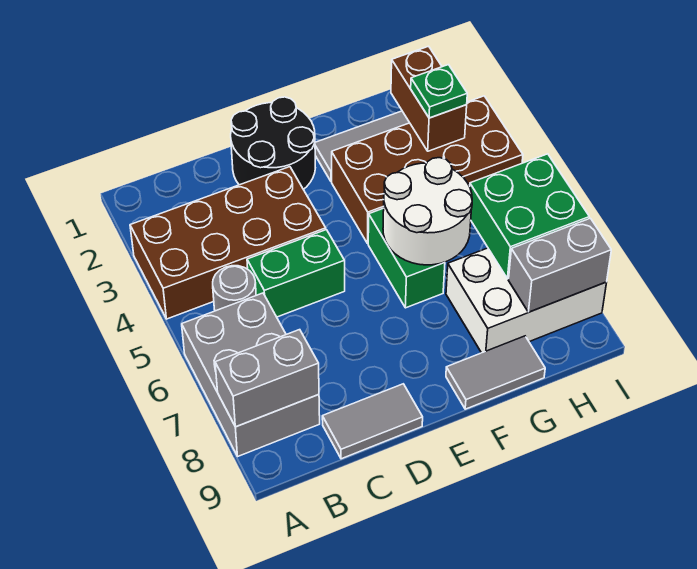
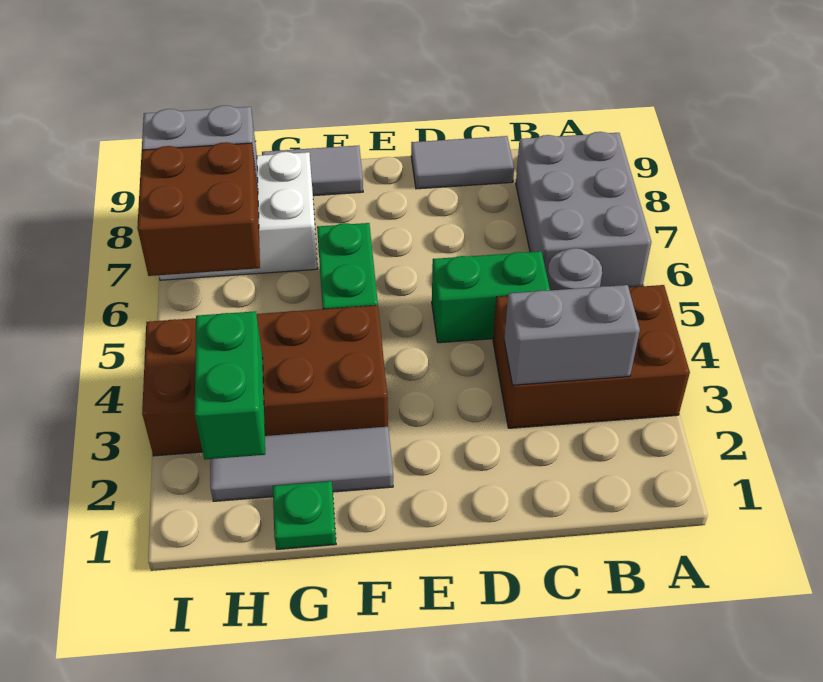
brown brick A3:D4 level 1 -> brown brick A3:C4 level 1
grey brick A8:B8 level 2 -> grey brick B3:C3 level 2
black round brick D1:E2 level 1 -> none
white round brick F5:G6 level 2 -> none
brown brick H2:H3 level 2 -> green brick H2:H3 level 2
green plate H3 level 3 -> green plate G1 level 1
green brick H6:I7 level 2 -> brown brick H6:I7 level 2

